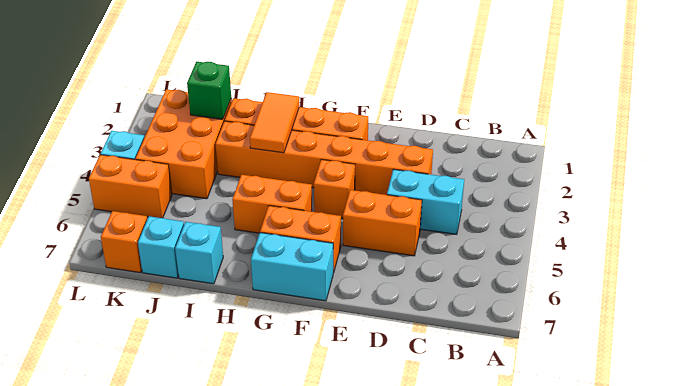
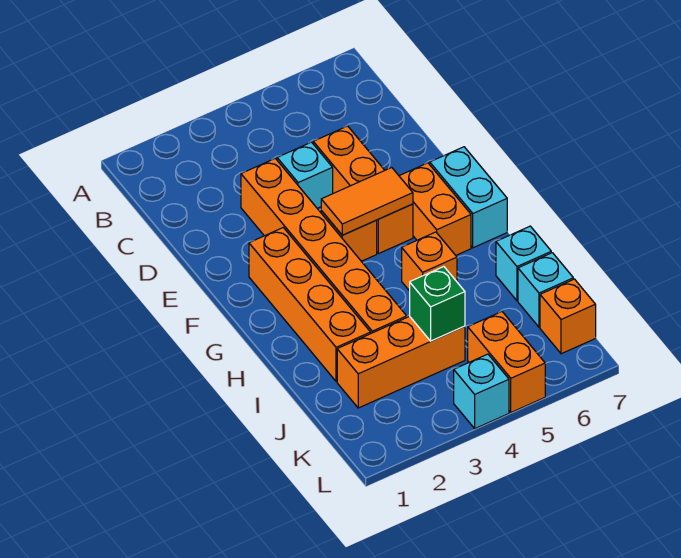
cyan brick C4:D4 level 1 -> cyan brick D4 level 1
orange brick D5:E5 level 1 -> orange brick D5:F5 level 1
orange brick G5:H5 level 1 -> orange brick H5 level 1
orange tile H2:H3 level 2 -> orange tile F4:F5 level 2
orange brick J2:K4 level 1 -> orange brick J2:J4 level 1
green brick J2 level 2 -> green brick J4 level 2

